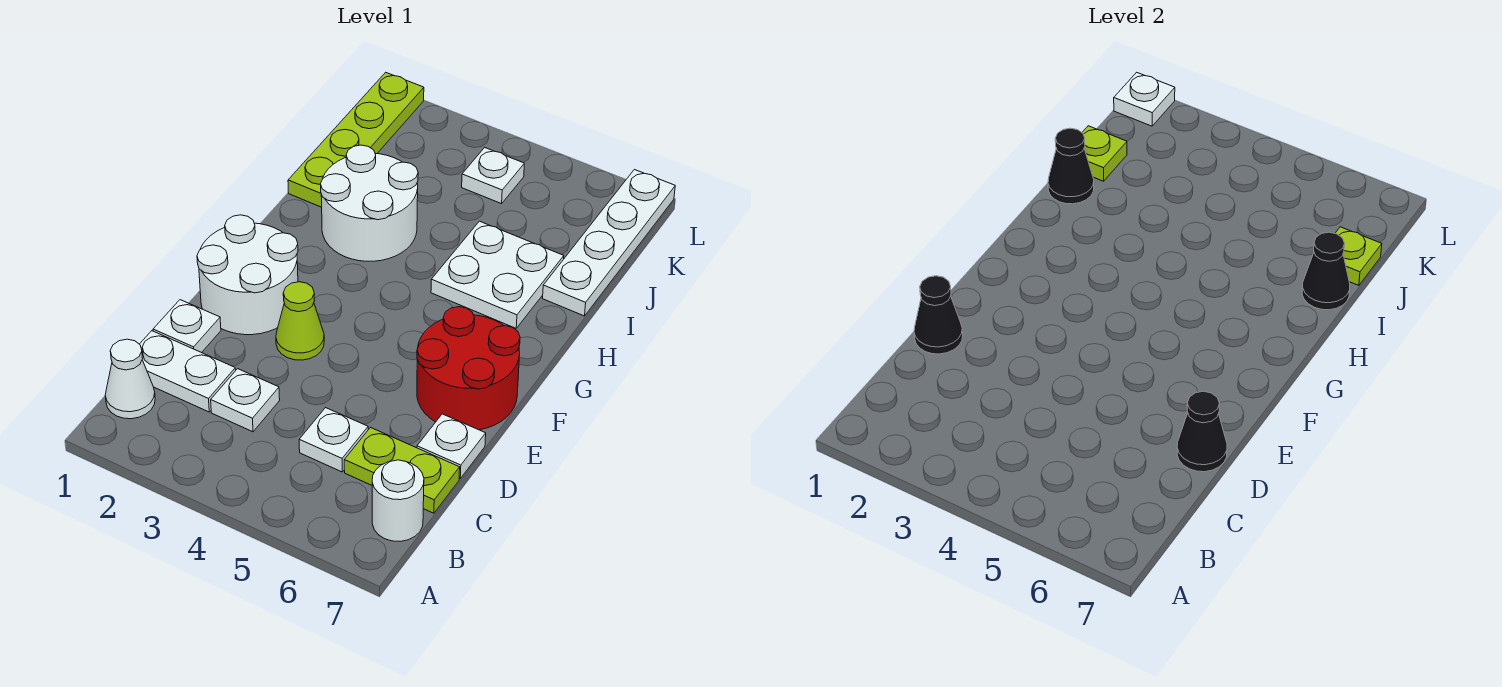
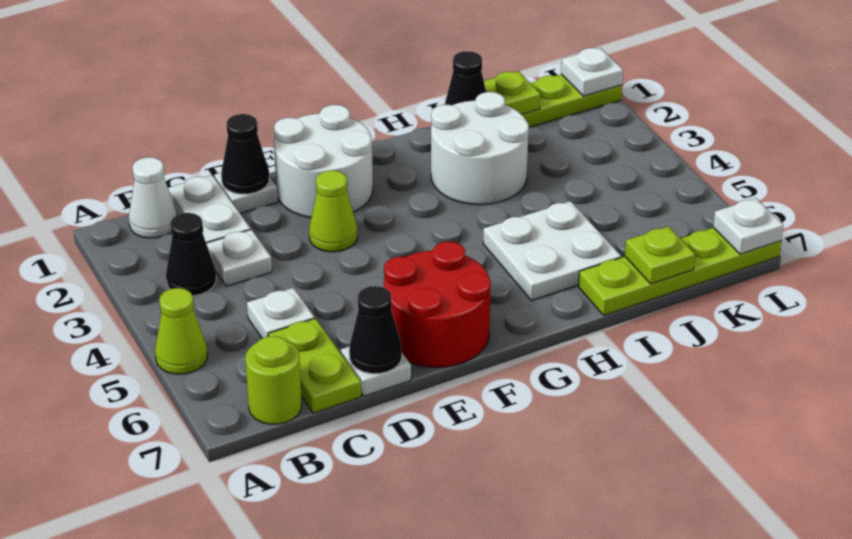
none -> lime cone A5 level 1
white round brick B7 level 1 -> lime round brick B7 level 1
white plate I7:L7 level 1 -> lime plate I7:L7 level 1
black cone I7 level 2 -> black cone B3 level 1
white plate K4 level 1 -> white plate L7 level 2

